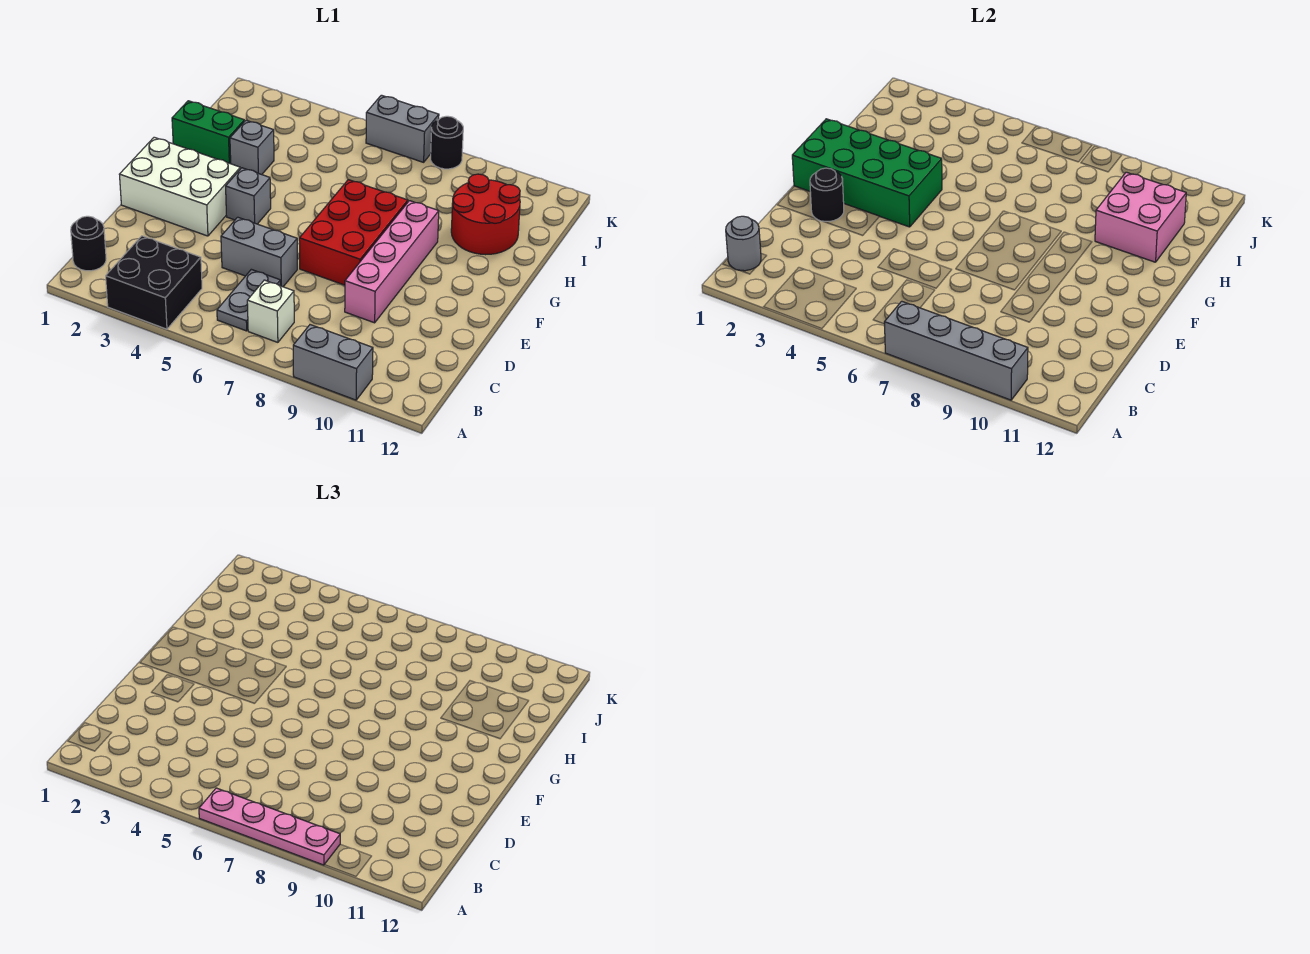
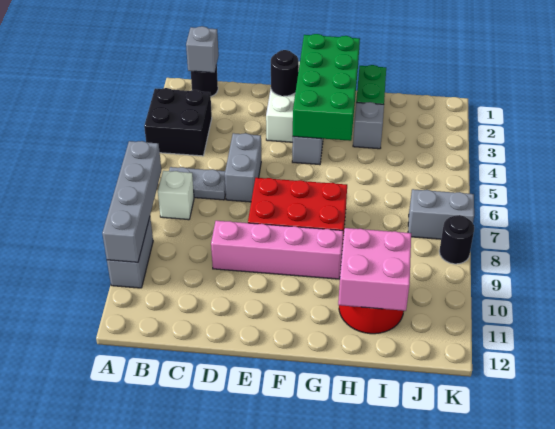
pink plate A6:A9 level 3 -> none
grey round brick B1 level 2 -> grey brick B1 level 2
grey brick K6:K7 level 1 -> grey brick J7:K7 level 1

